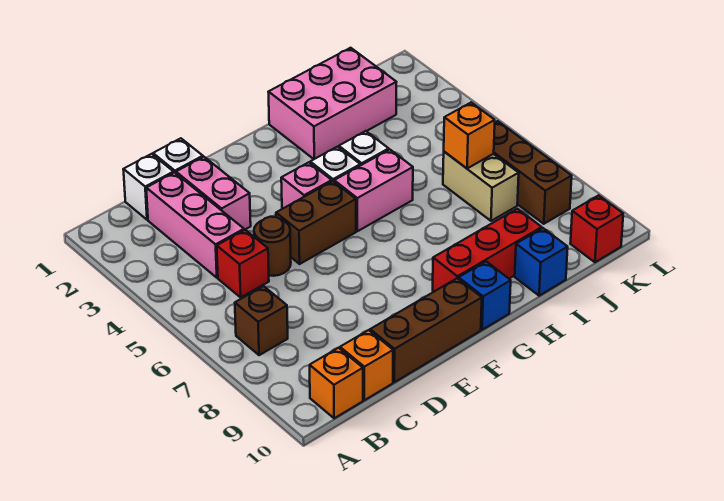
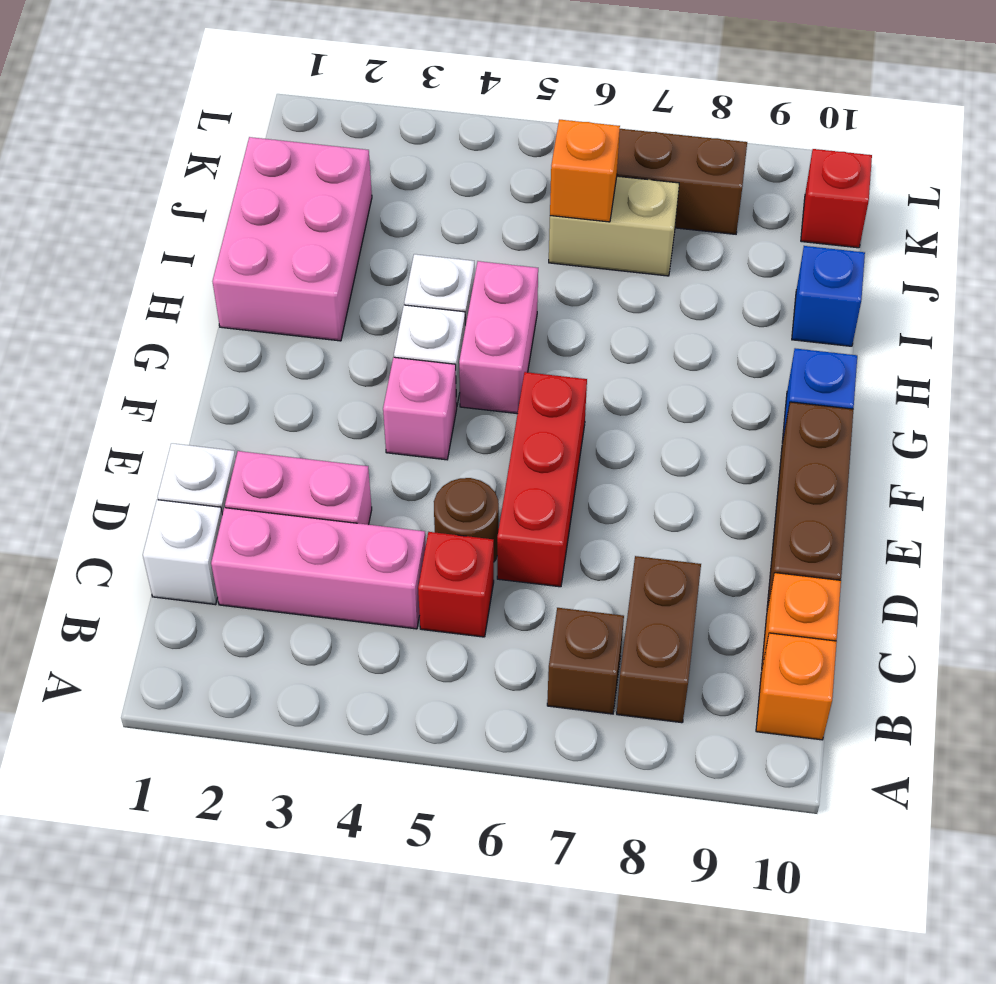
brown brick E5:F5 level 1 -> brown brick B8:C8 level 1
red brick G9:I9 level 1 -> red brick D6:F6 level 1

